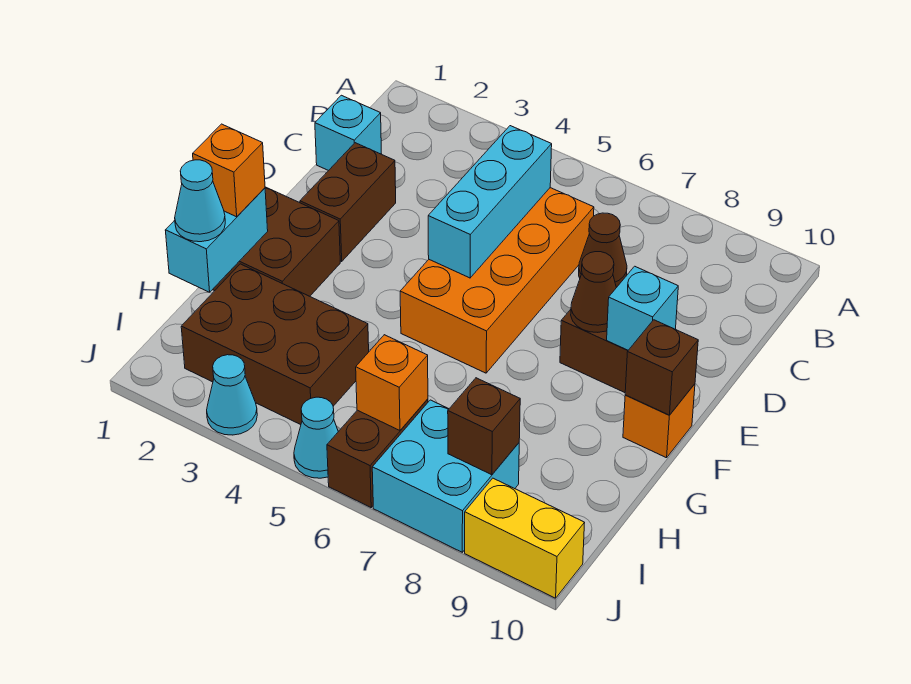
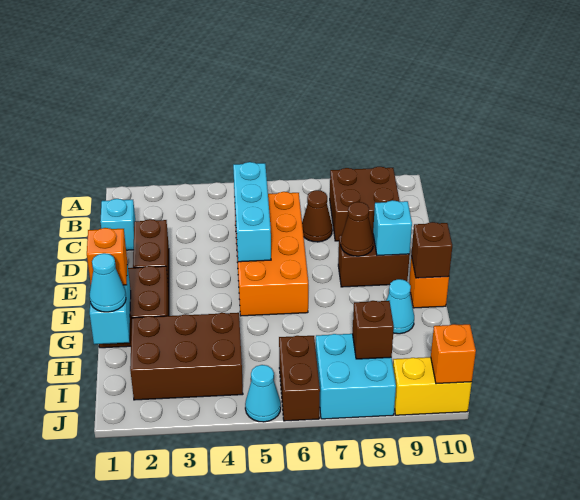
none -> brown brick B8:C9 level 1
orange brick I6 level 2 -> orange brick J10 level 2
cyan cone J3 level 1 -> cyan cone G9 level 1

